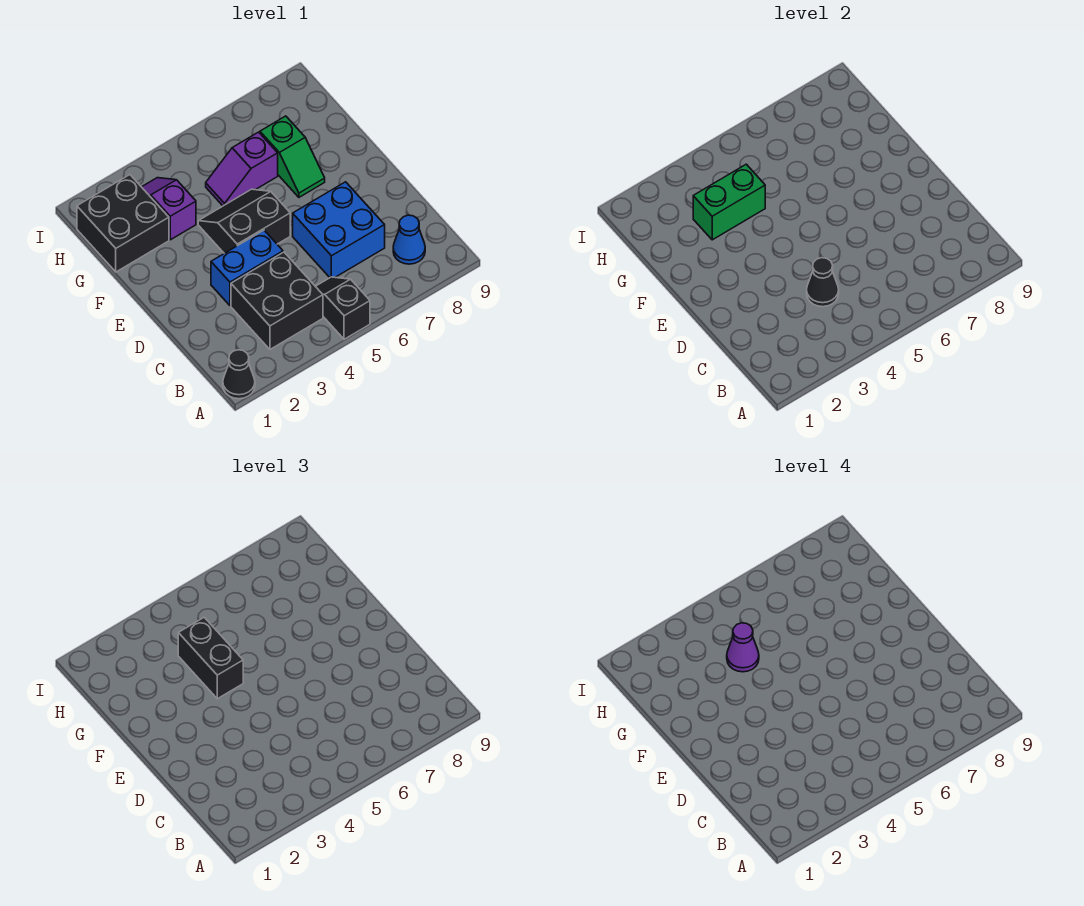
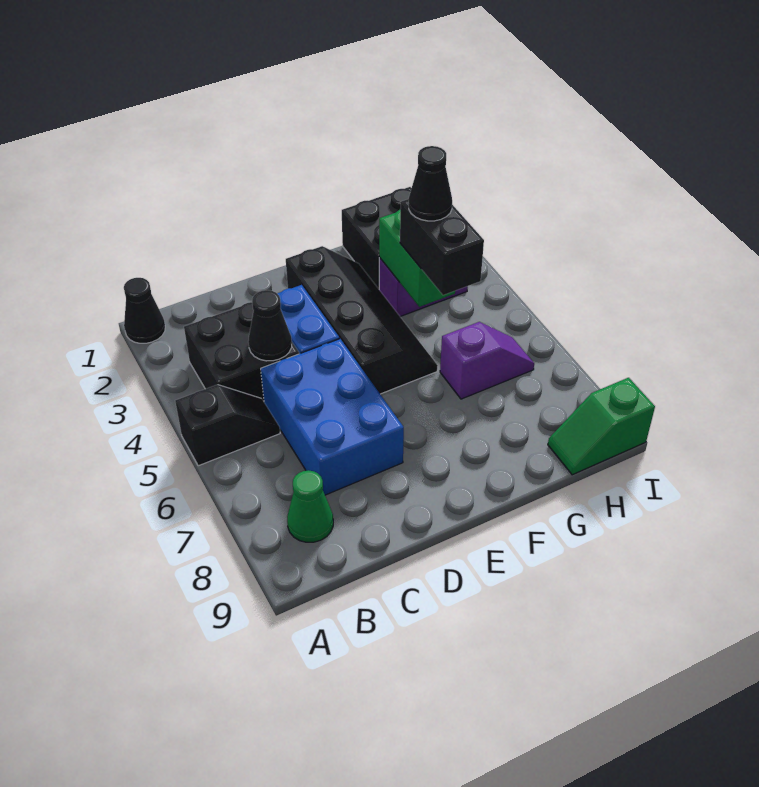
blue cone B8 level 1 -> green cone B8 level 1
blue brick C6:D7 level 1 -> blue brick C5:D7 level 1
black slope E4:F5 level 1 top E -> black slope E2:F5 level 1 top E
black brick F4:G4 level 3 -> black brick G4:G5 level 3
green slope F7:G7 level 1 top G -> green slope H9:I9 level 1 top I
purple cone G4 level 4 -> black cone G4 level 4
purple slope G5:G6 level 1 top 6 -> purple slope G6:H6 level 1 top G

